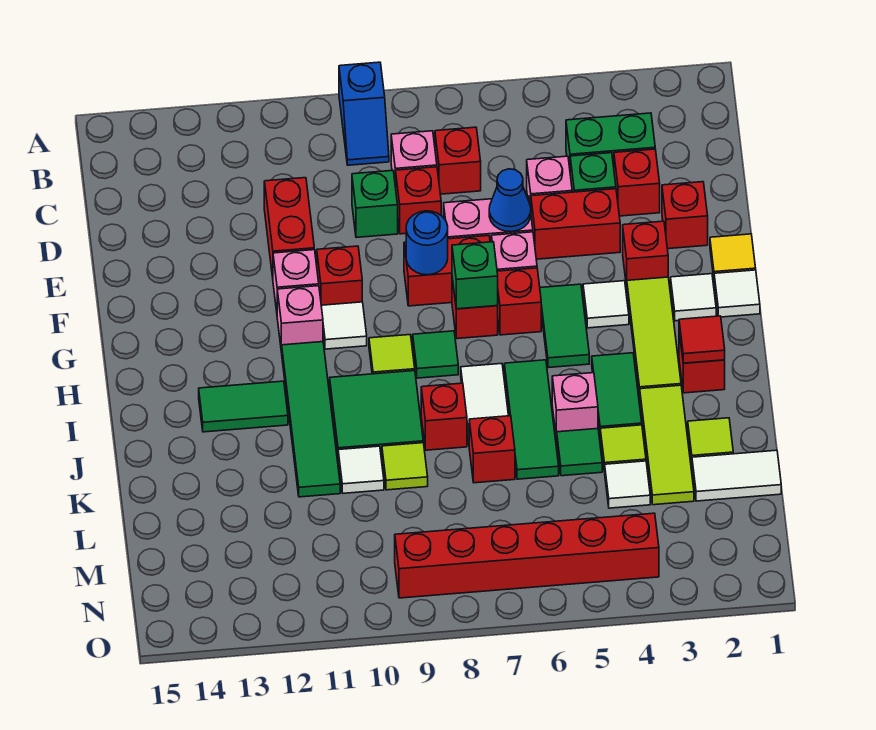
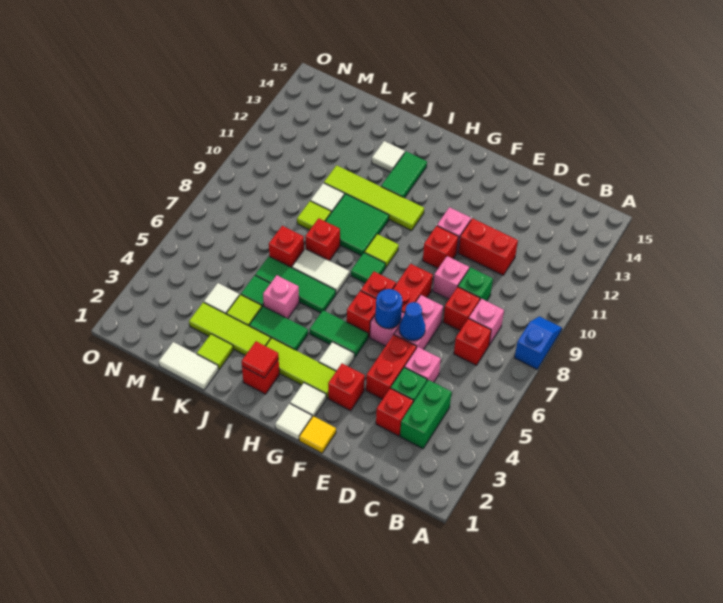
blue slope A9:B9 level 1 top A -> blue slope A8:A9 level 1 top 8
red brick E2 level 1 -> none
blue round brick F8 level 2 -> blue round brick F6 level 2
green brick G7 level 2 -> none
white tile G10 level 1 -> white tile J13 level 1
pink brick G11 level 1 -> pink brick E9 level 1
green tile H11:K11 level 1 -> lime tile H11:K11 level 1
white tile L1:L2 level 1 -> white tile K1:L1 level 1
red brick N4:N9 level 1 -> none

